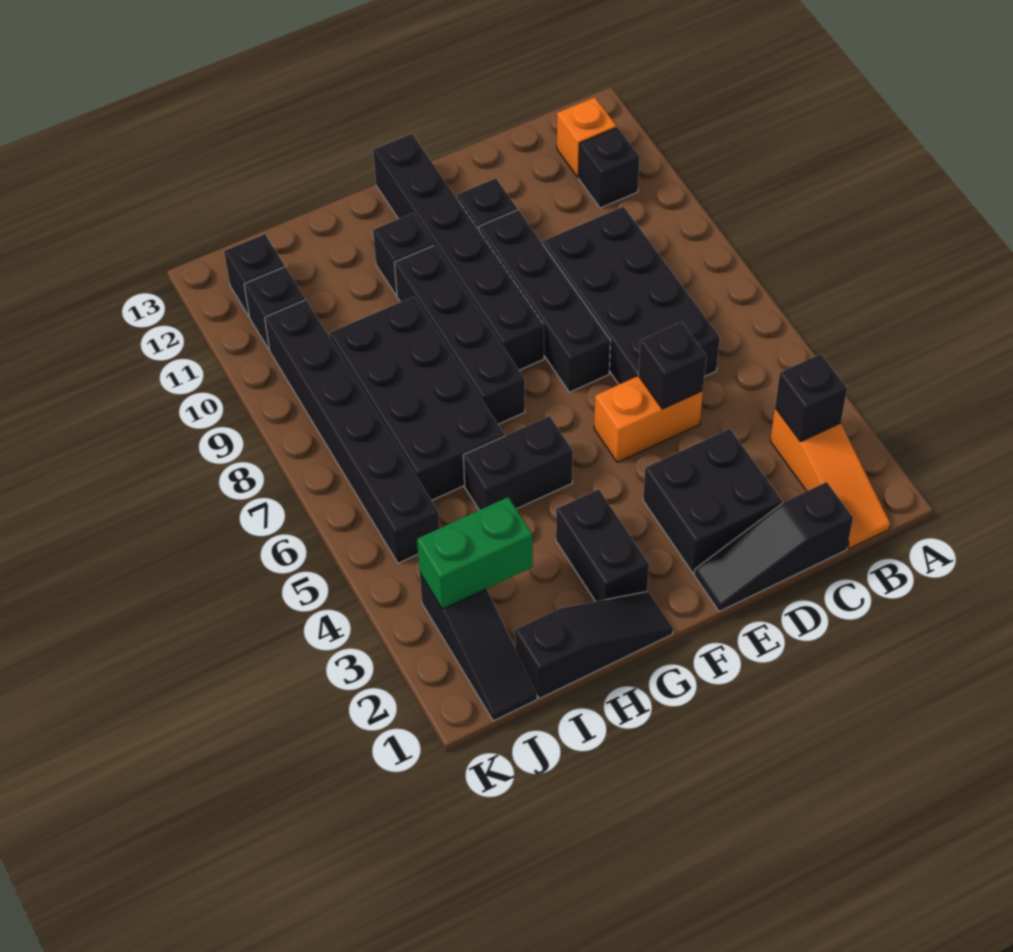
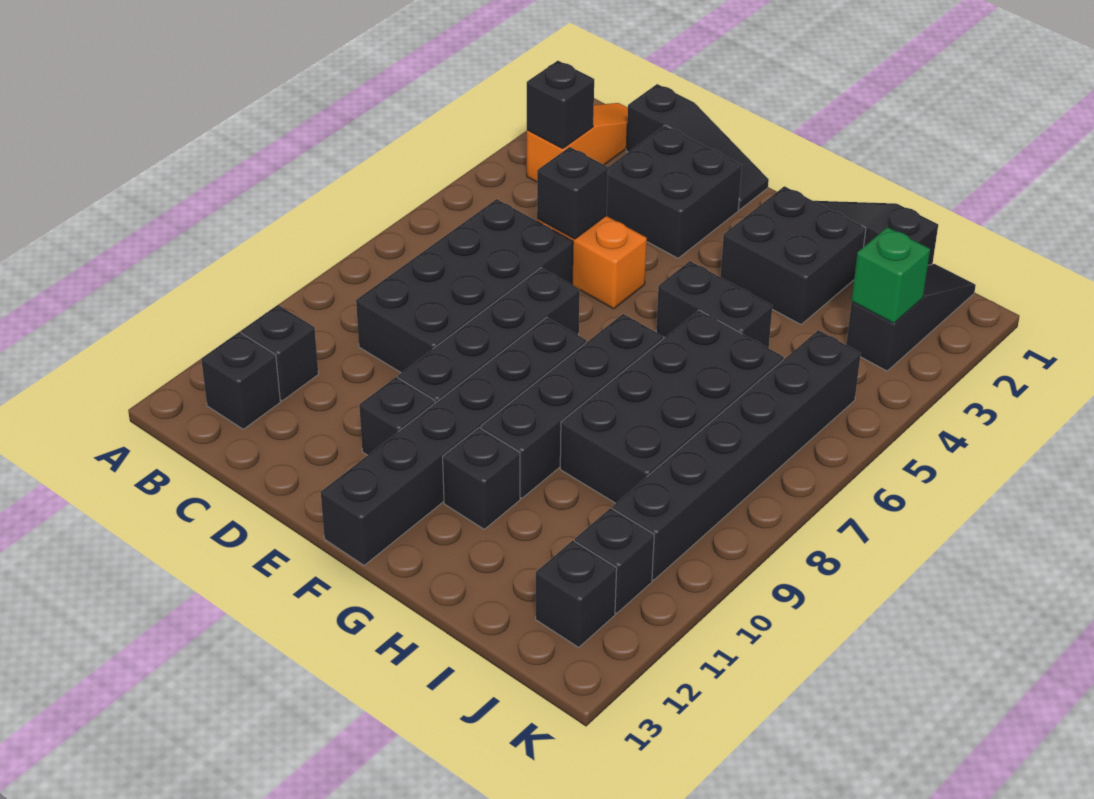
orange brick B12 level 1 -> black brick B12 level 1
black brick G2:G3 level 1 -> black brick G2:H3 level 1
green brick I3:J3 level 2 -> green brick J3 level 2

